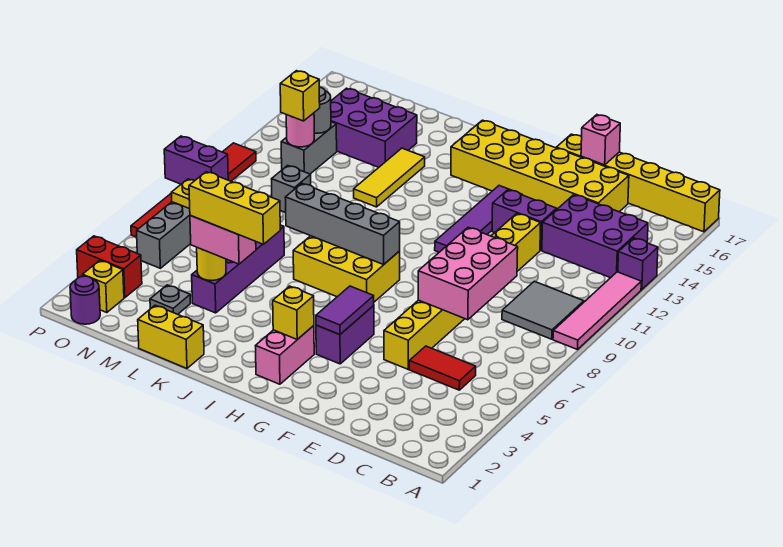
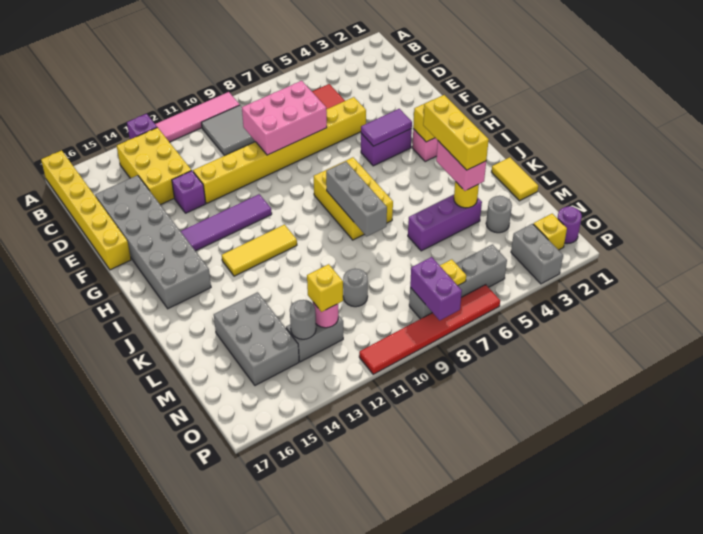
purple brick B13:D14 level 1 -> yellow brick B13:D14 level 1
yellow brick D15:I16 level 1 -> grey brick D15:I16 level 1
purple brick E13:F13 level 1 -> purple brick E13 level 1
pink brick E17 level 2 -> none
grey brick H8:K8 level 2 -> grey brick I8:K8 level 2
yellow brick K1:L1 level 1 -> yellow tile K1:L1 level 1
yellow tile K12:K14 level 1 -> yellow tile I11:I13 level 1
purple brick L4:L7 level 1 -> purple brick L4:L6 level 1
purple brick L14:N15 level 1 -> grey brick L14:N15 level 1
grey plate M3 level 1 -> grey round brick M3 level 1
grey brick M10 level 1 -> grey round brick M10 level 1
red brick O3:P3 level 1 -> grey brick O3:P3 level 1

